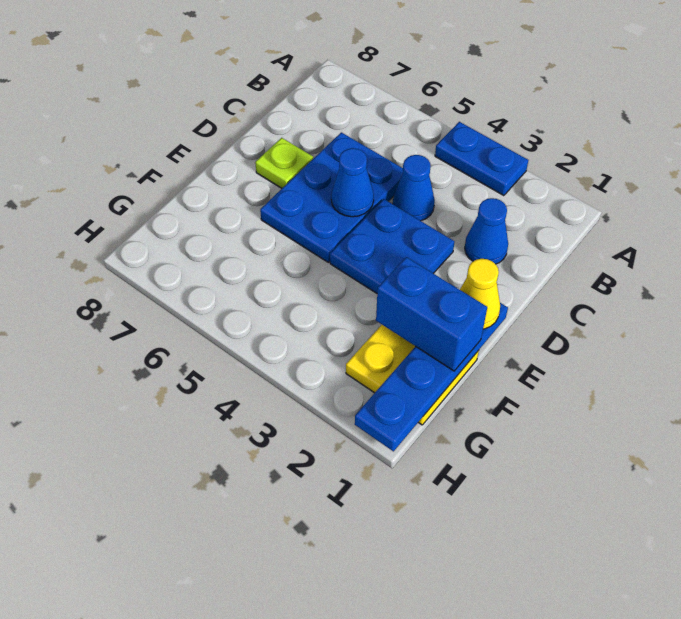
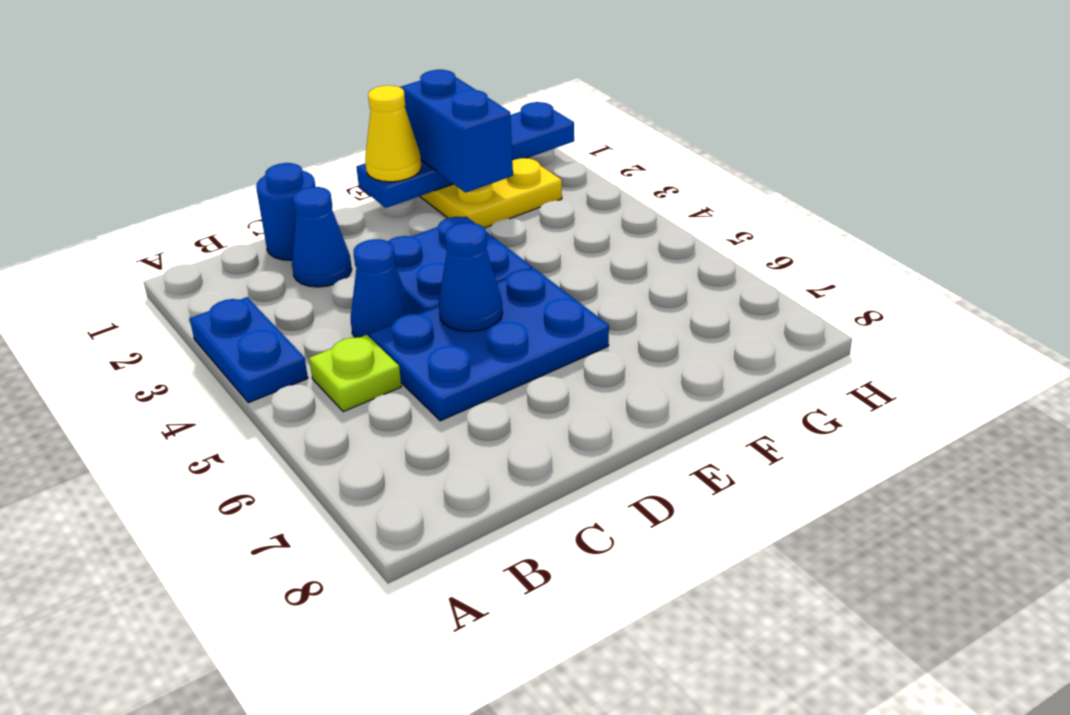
none -> blue round brick C1 level 1
lime plate D7 level 1 -> lime plate B5 level 1

